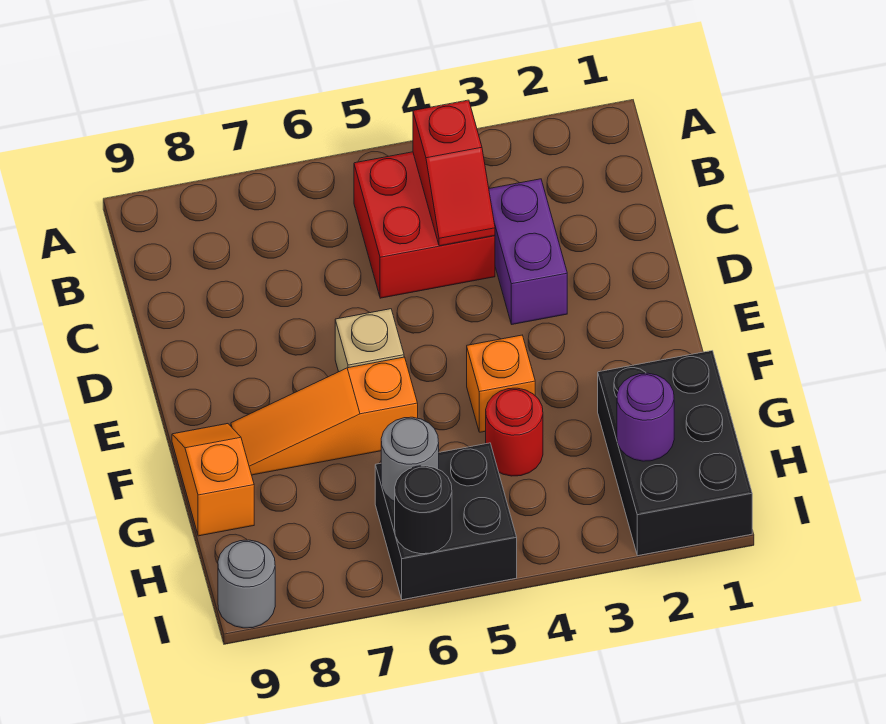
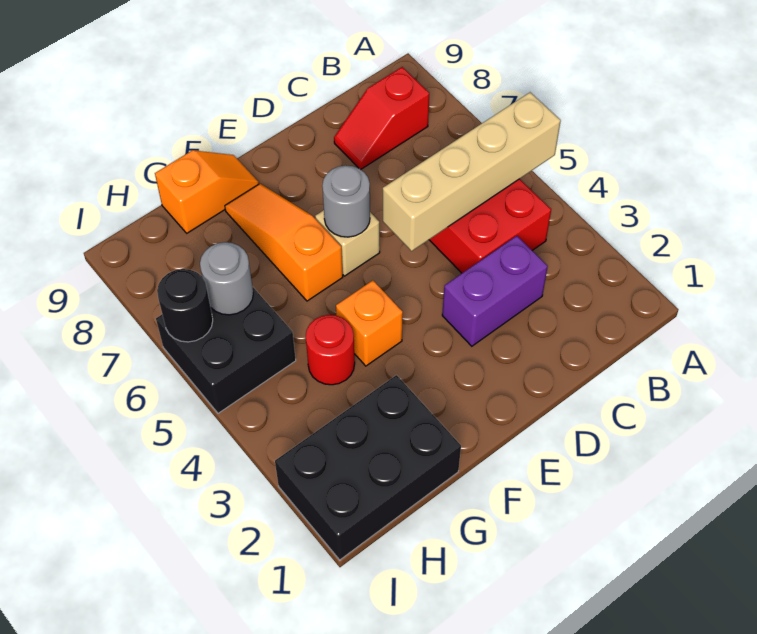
none -> tan brick A5:D5 level 2
red slope B4:C4 level 2 top B -> red slope B8:C8 level 1 top B
purple round brick H2 level 2 -> none
grey round brick I9 level 1 -> grey round brick E6 level 2

